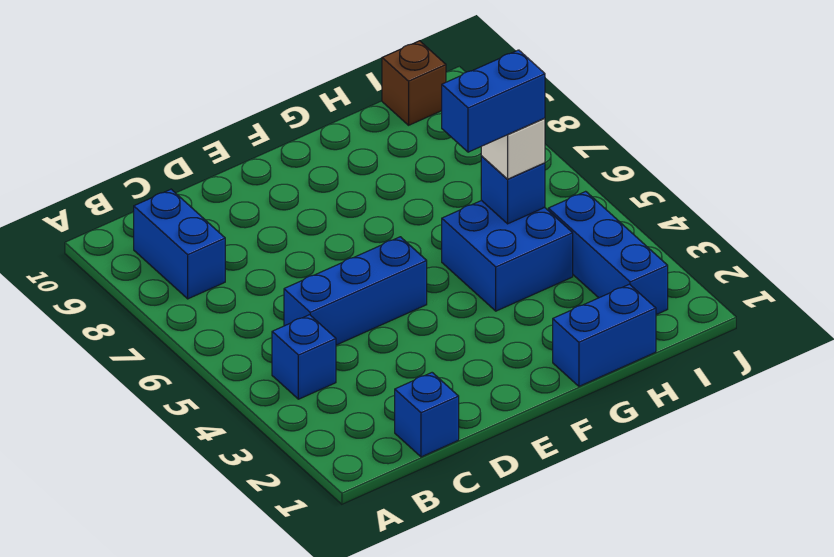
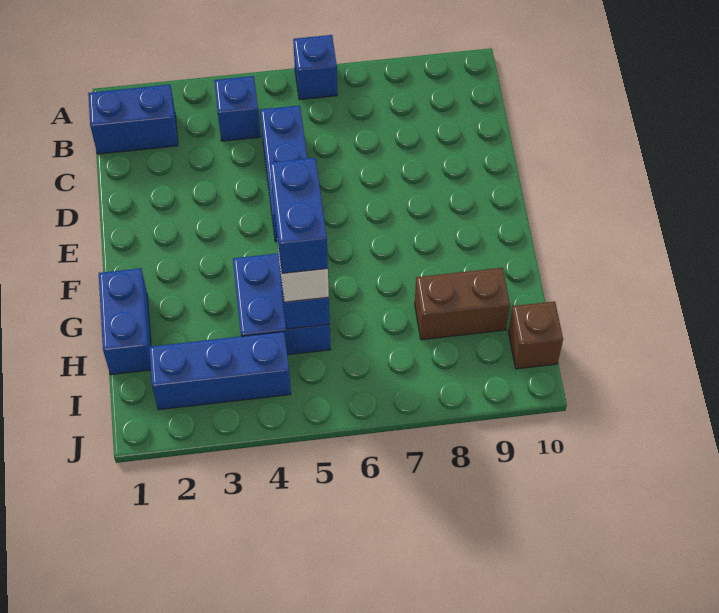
blue brick B8:B9 level 1 -> blue brick B1:B2 level 1
blue brick C1 level 1 -> blue brick A6 level 1
none -> brown brick H8:H9 level 1

